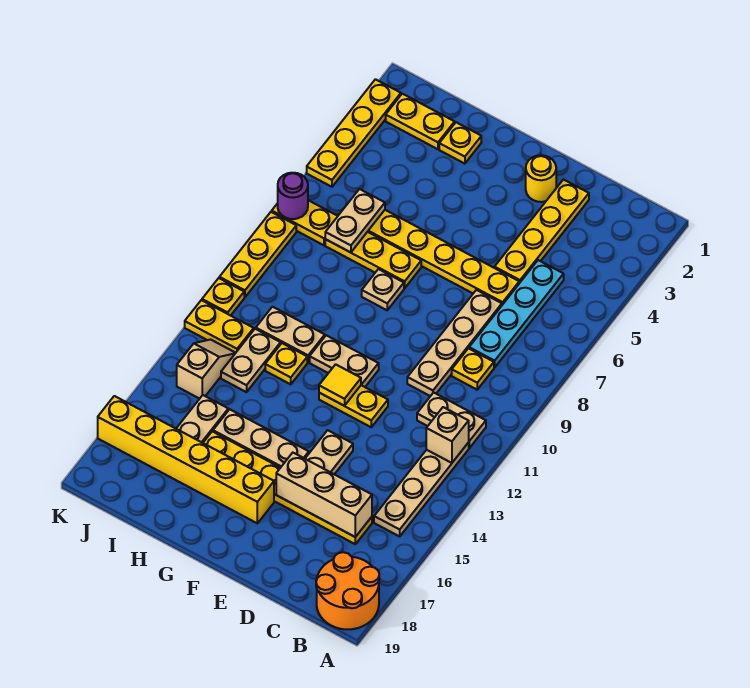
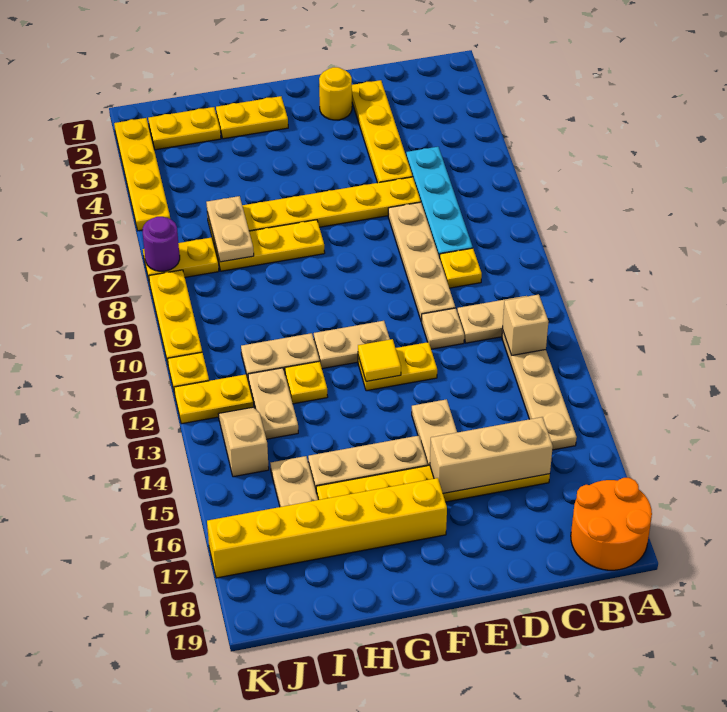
tan plate G8 level 1 -> tan plate D11 level 1
yellow plate H2 level 1 -> yellow plate G2:H2 level 1

